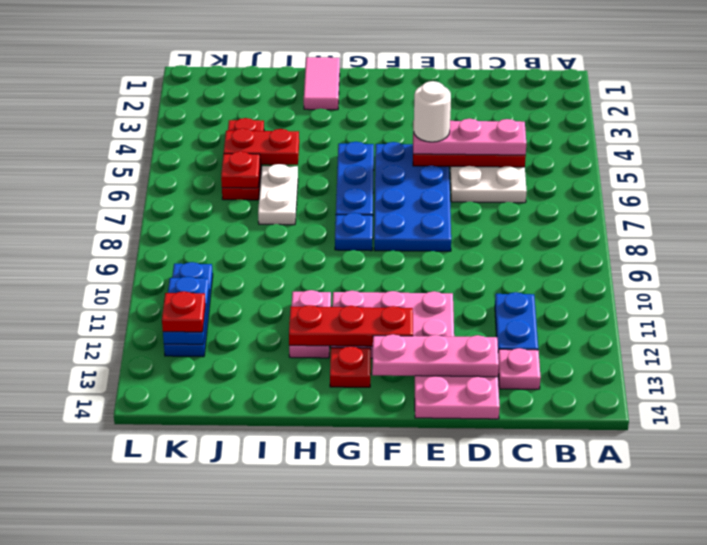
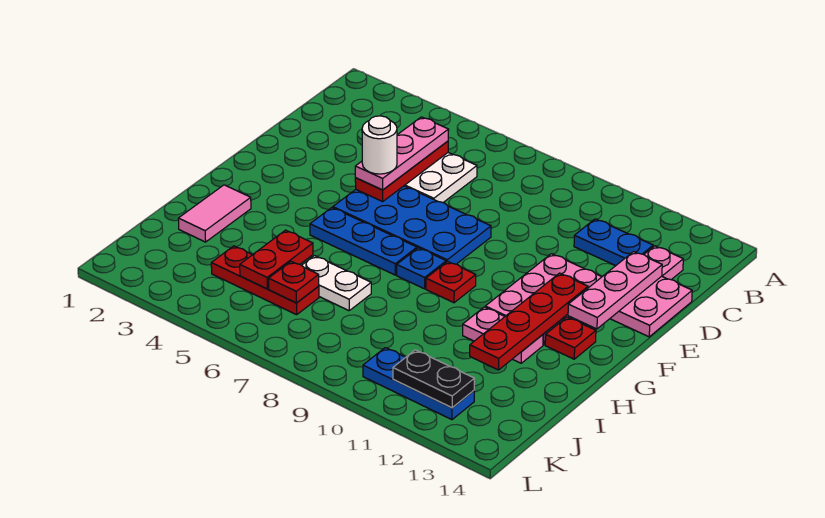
red plate F12:H12 level 2 -> red plate F12:I12 level 2
pink tile H1:H2 level 1 -> pink tile H2:I2 level 1
blue plate K11:K12 level 2 -> black plate K11:K12 level 2
red plate K12 level 3 -> red plate G9 level 1

